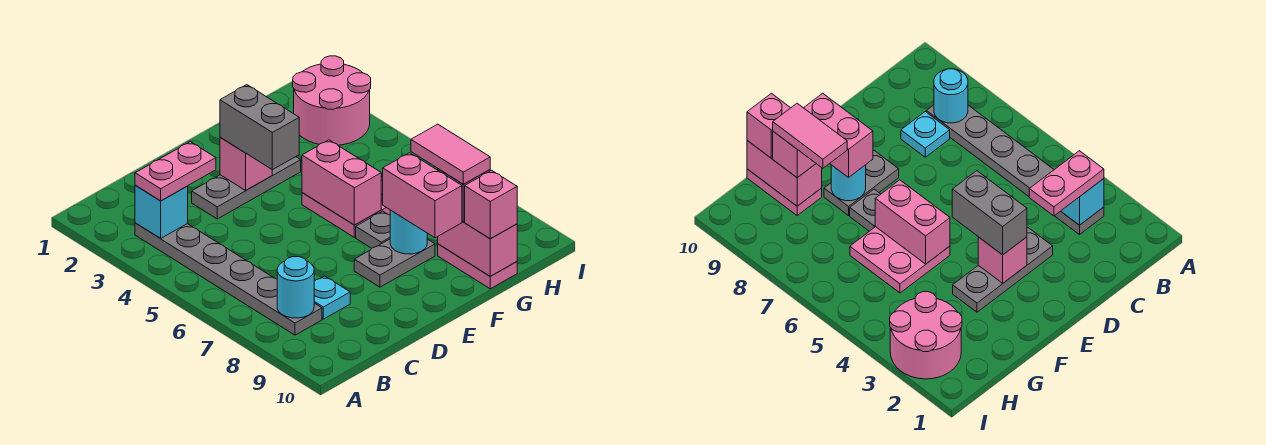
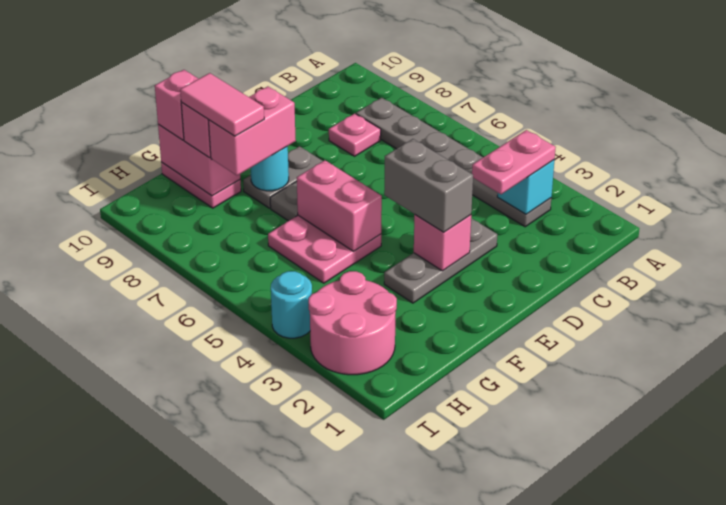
cyan round brick B8 level 2 -> cyan round brick I4 level 1
cyan plate C8 level 1 -> pink plate C8 level 1
pink brick F8:F9 level 3 -> pink brick F8:G8 level 3

